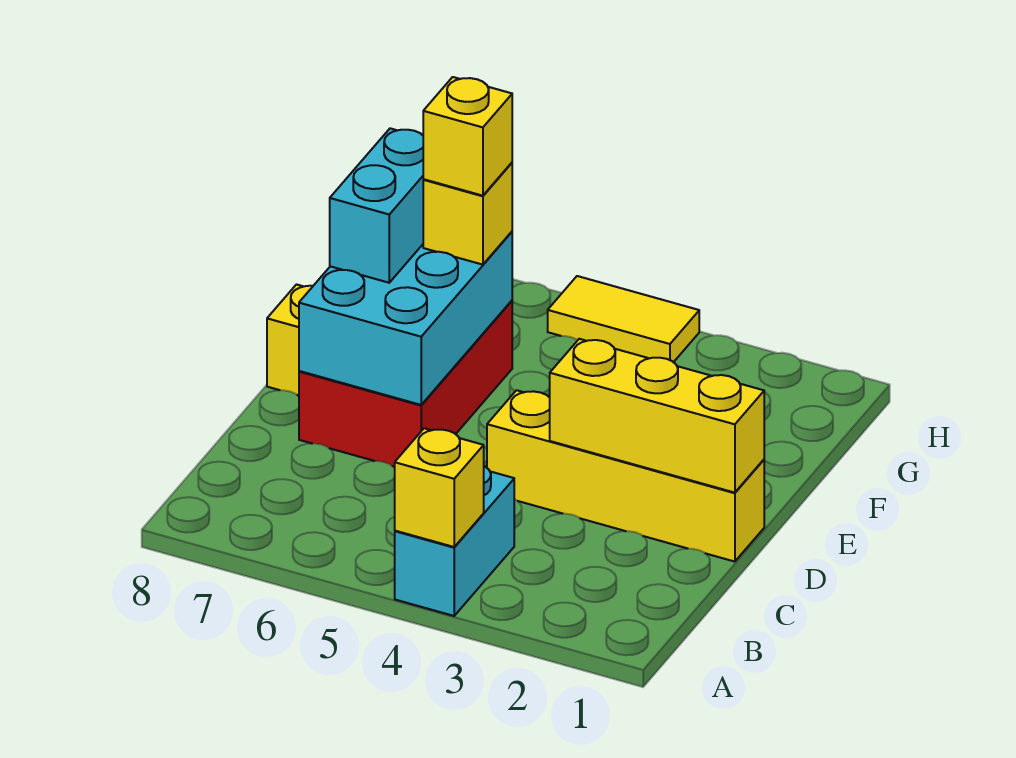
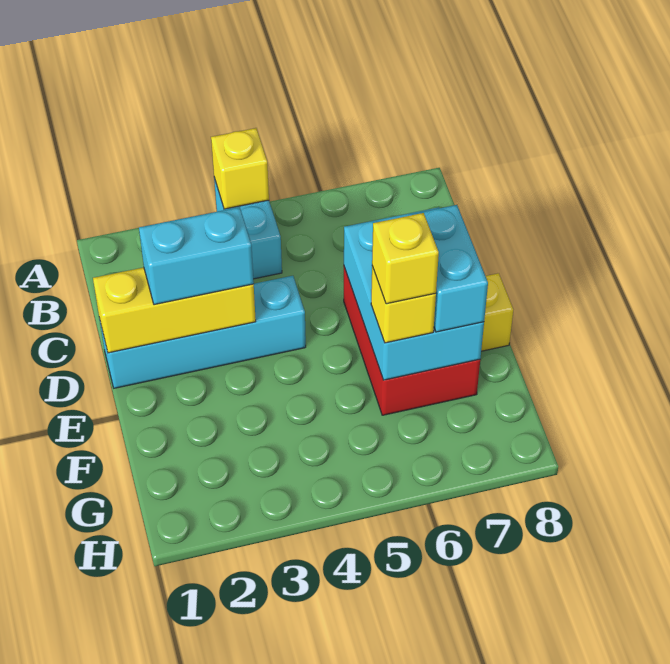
yellow brick D1:D4 level 1 -> cyan brick D1:D4 level 1
none -> cyan brick D2:D3 level 3
yellow tile H4:H5 level 1 -> none

